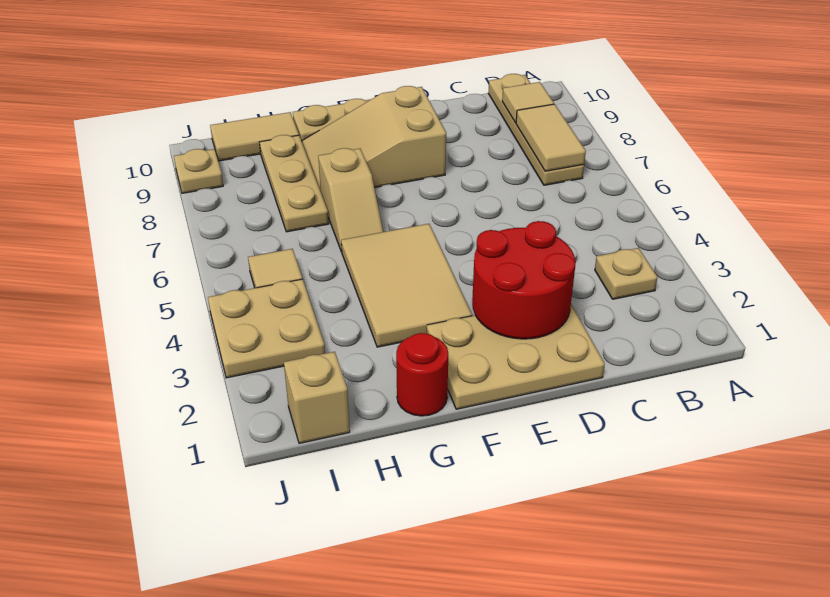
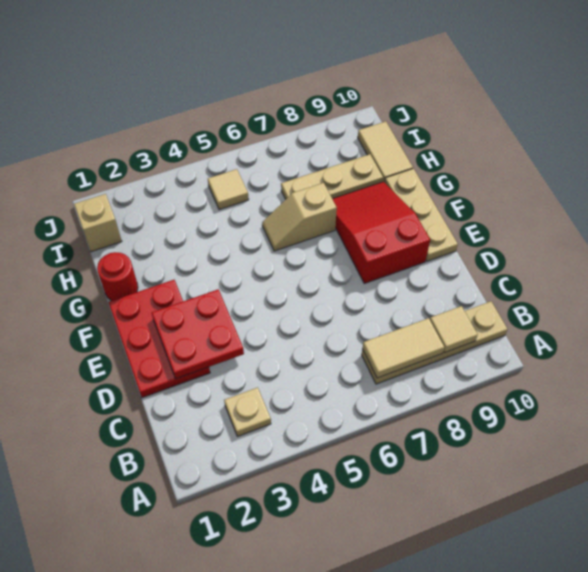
tan plate D1:F2 level 1 -> red plate D1:F2 level 1
red round brick D2:E3 level 2 -> red plate D2:E3 level 2
tan slope E8:G9 level 1 top E -> red slope E8:G9 level 1 top E
tan tile F3:G5 level 1 -> none
tan plate I3:J4 level 1 -> none
tan plate J9 level 1 -> none

